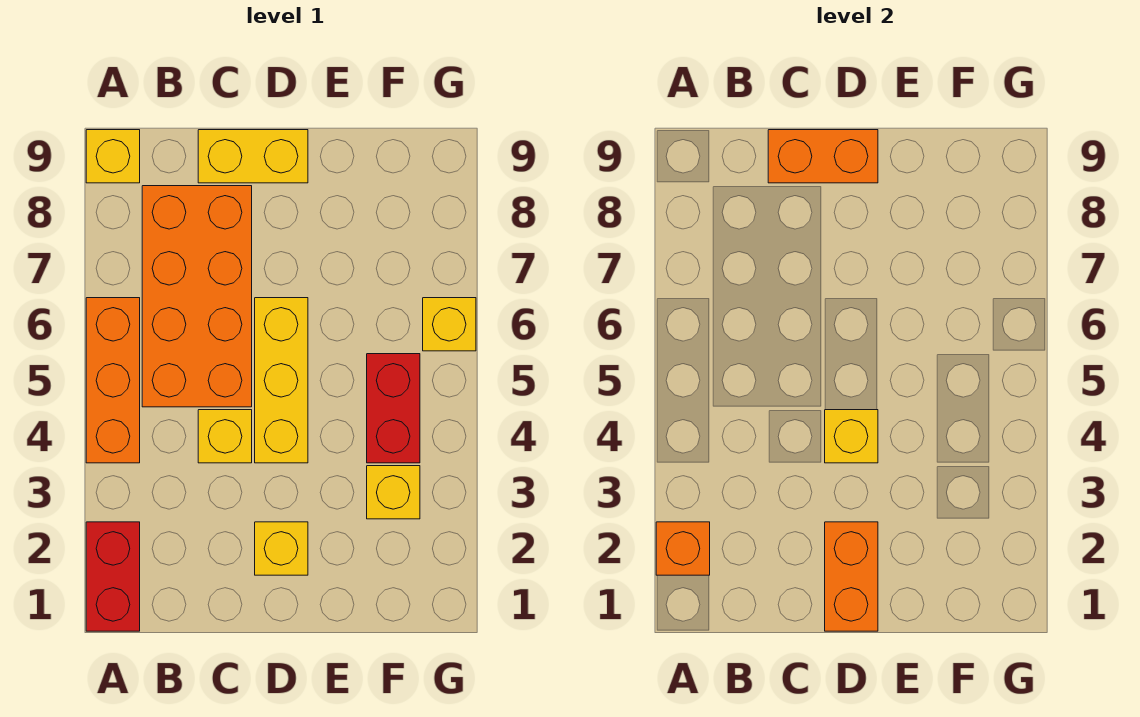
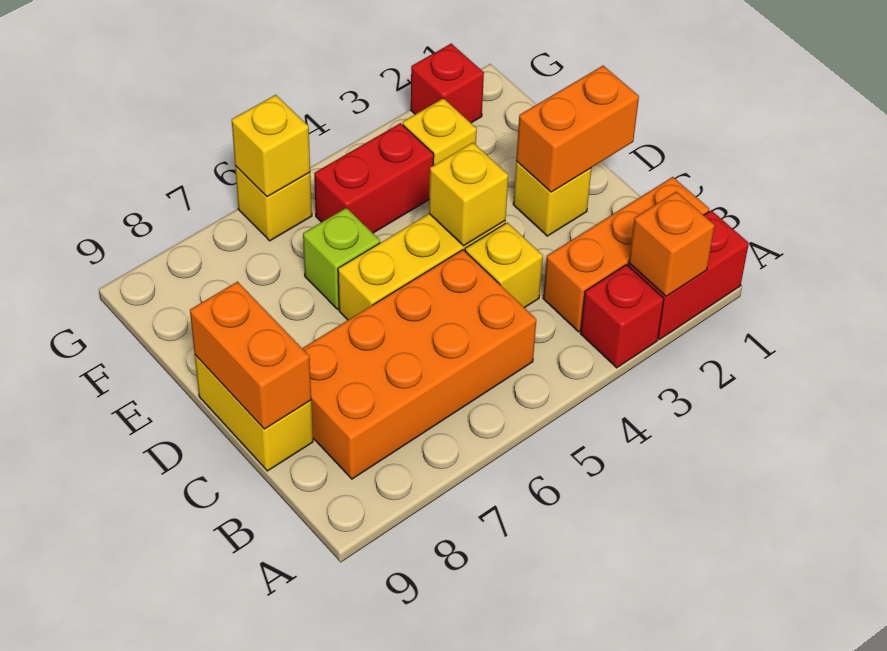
none -> red brick A3 level 1
orange brick A4:A6 level 1 -> orange brick B1:B3 level 1
yellow brick A9 level 1 -> yellow brick G6 level 2
none -> lime brick E6 level 1
none -> red brick G2 level 1

